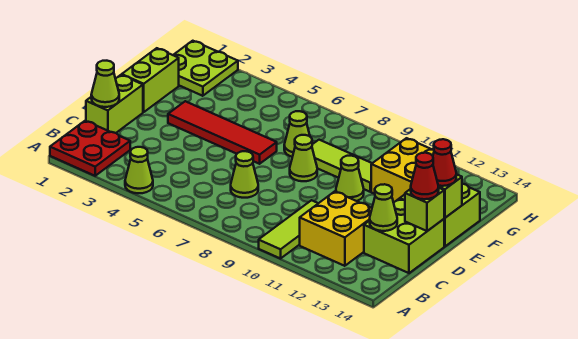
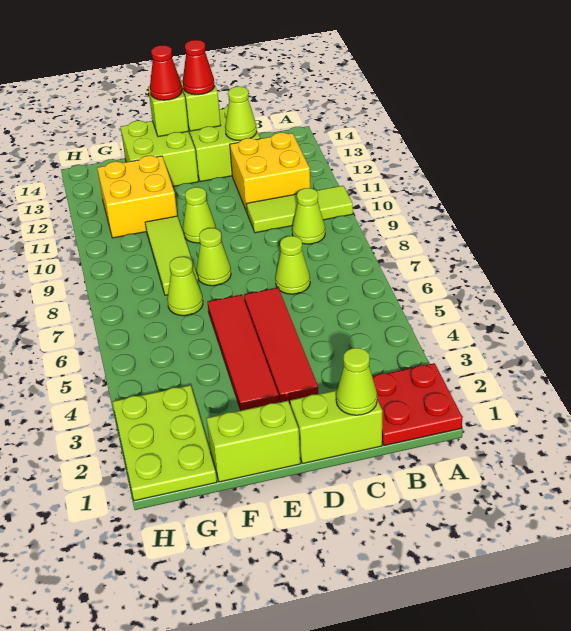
lime cone A4 level 1 -> lime cone B9 level 1
none -> red tile D3:D6 level 1
lime plate G1:H2 level 1 -> lime plate G1:H3 level 1

